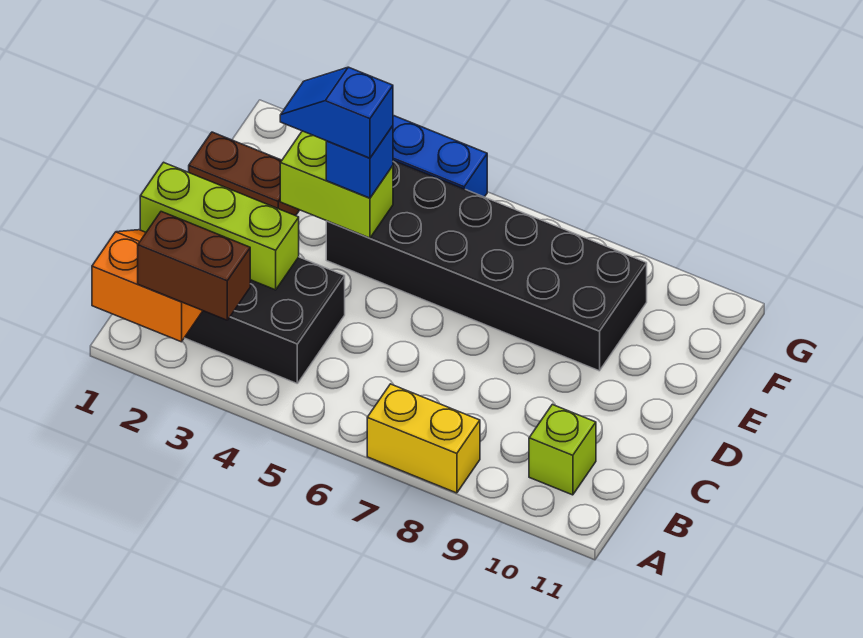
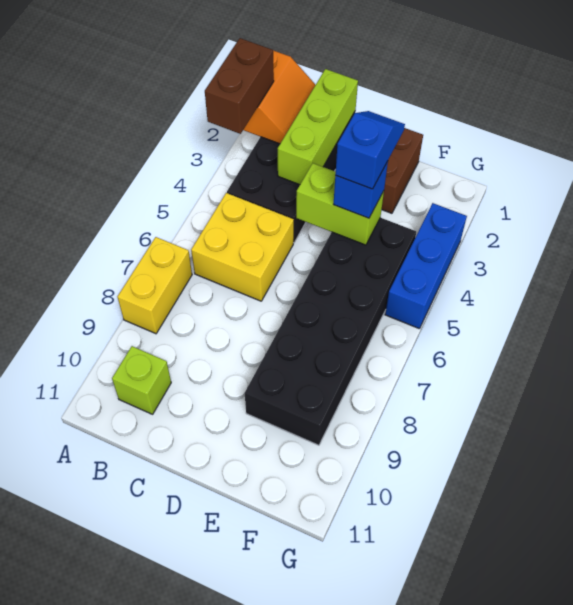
none -> yellow brick B5:C6 level 1
lime brick E3:E4 level 2 -> lime brick D4:E4 level 2

